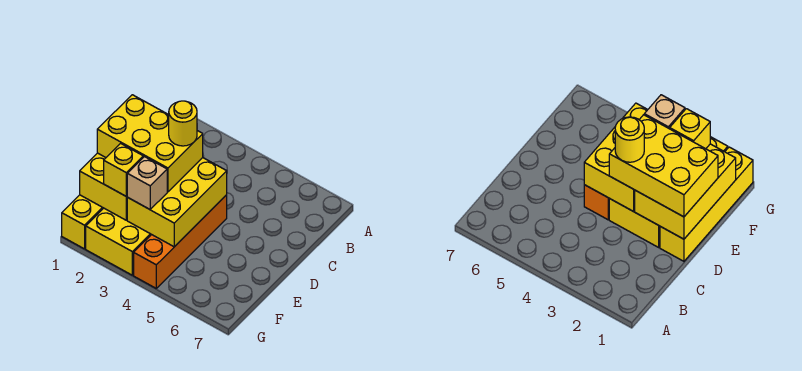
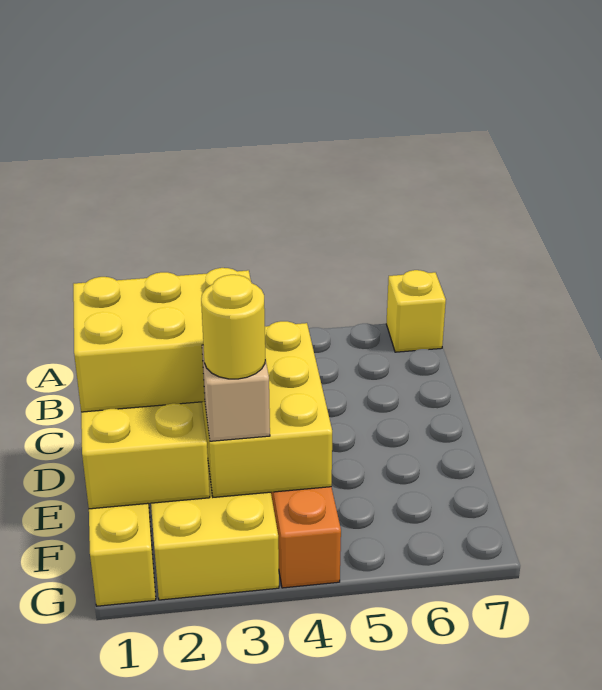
yellow round brick D3 level 4 -> yellow round brick F3 level 4
yellow brick F2 level 3 -> yellow brick A7 level 1

